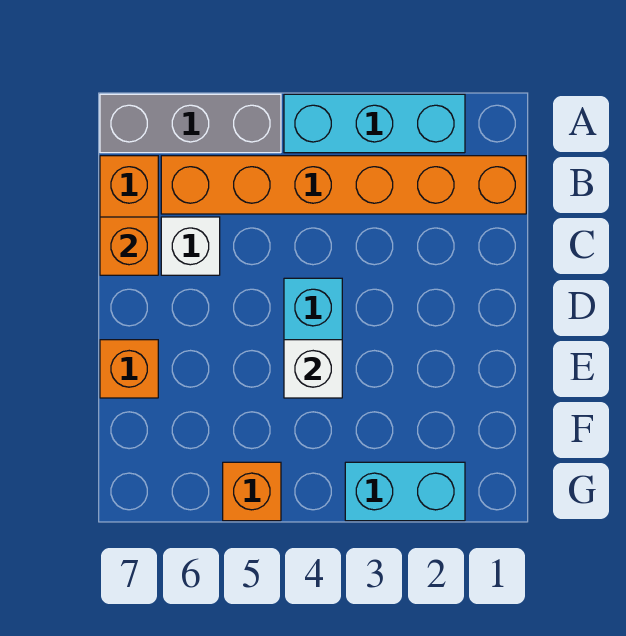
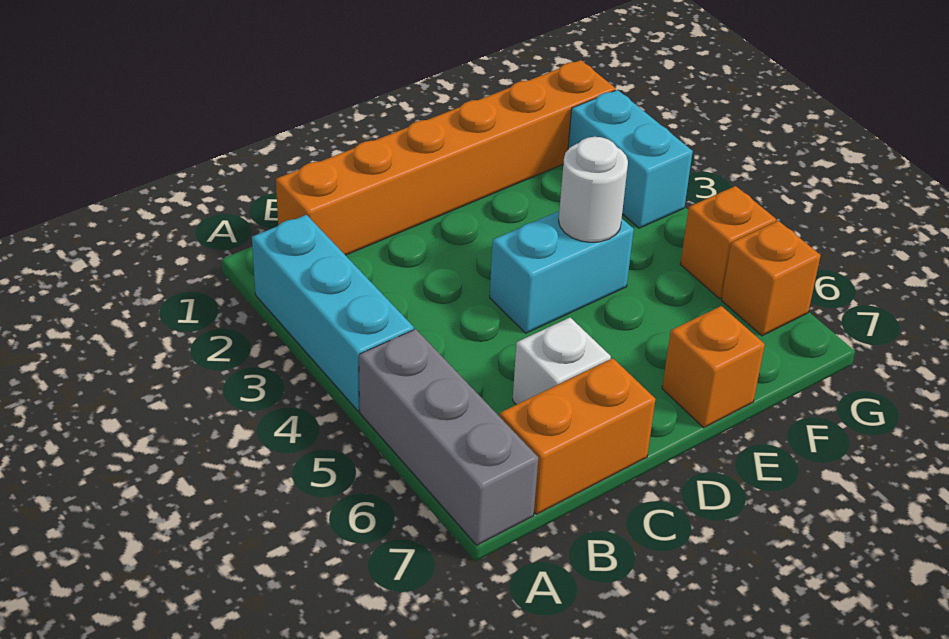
orange brick B1:B6 level 1 -> orange brick B1:G1 level 1
orange brick C7 level 2 -> orange brick G6 level 1
white brick E4 level 2 -> white round brick E4 level 2

